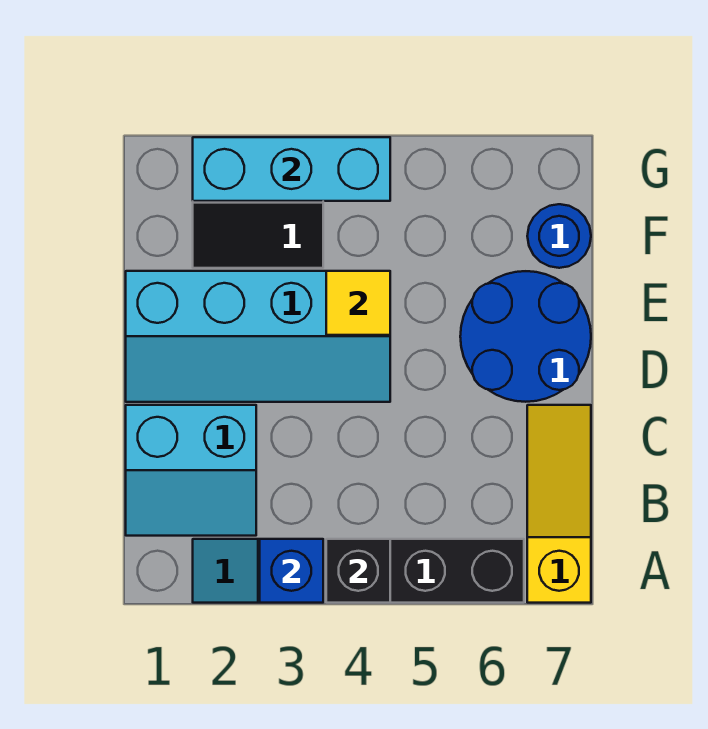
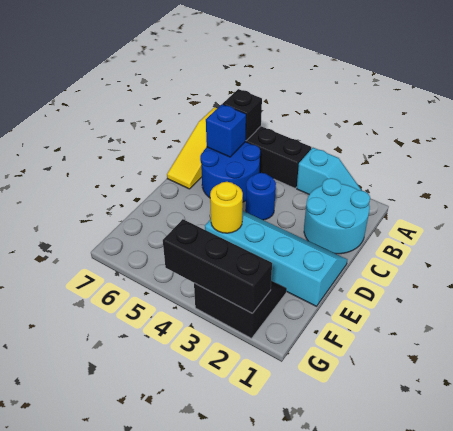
blue brick A3 level 2 -> blue brick B6 level 2
black brick A4 level 2 -> black brick A6 level 2
cyan slope B1:C2 level 1 top C -> cyan round brick B1:C2 level 1
blue round brick D6:E7 level 1 -> blue round brick B5:C6 level 1
yellow tile E4 level 2 -> yellow round brick E4 level 2
blue round brick F7 level 1 -> blue round brick C4 level 1
cyan brick G2:G4 level 2 -> black brick G2:G4 level 2

